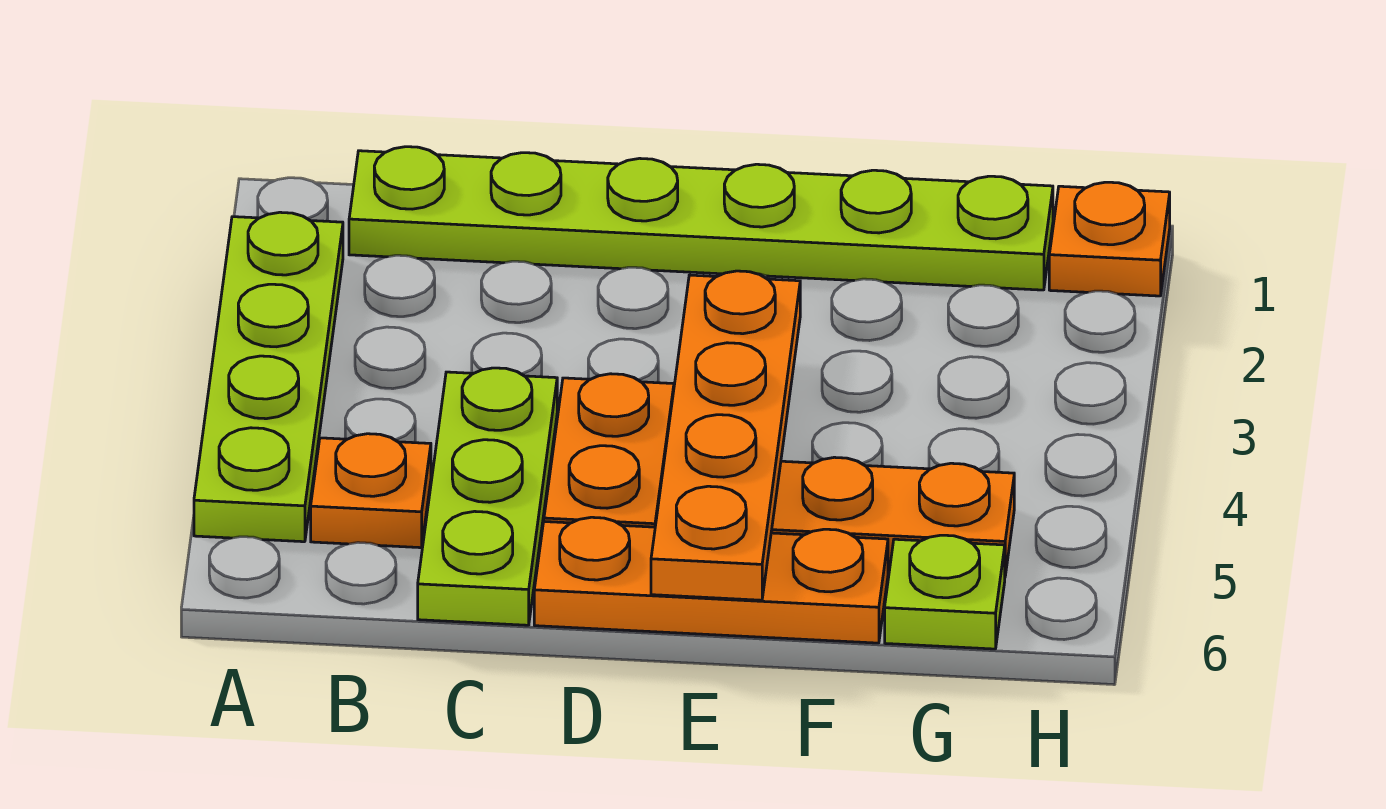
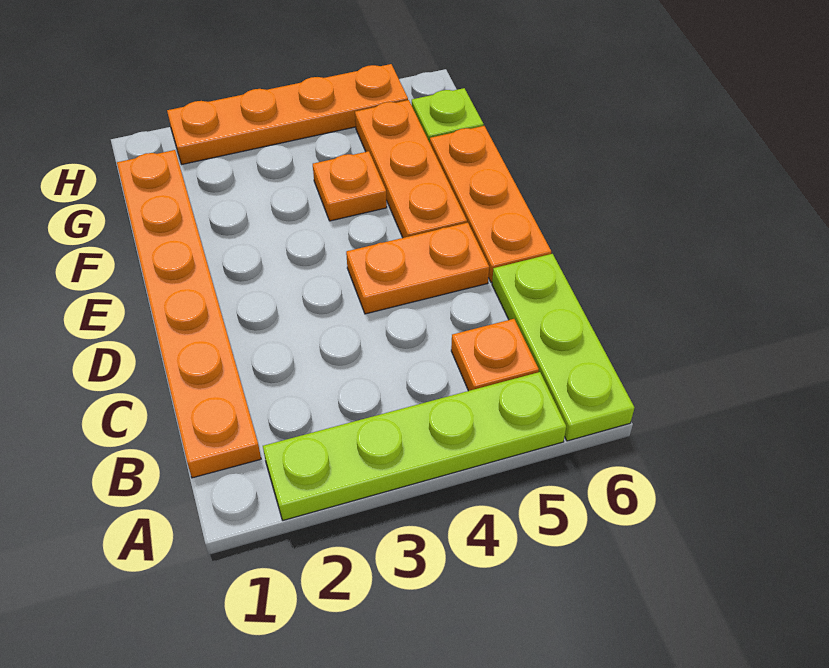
lime plate B1:G1 level 1 -> orange plate B1:G1 level 1
lime plate C4:C6 level 1 -> lime plate A6:C6 level 1
orange plate E3:E6 level 2 -> orange plate H2:H5 level 1
orange plate H1 level 1 -> orange plate F4 level 1

